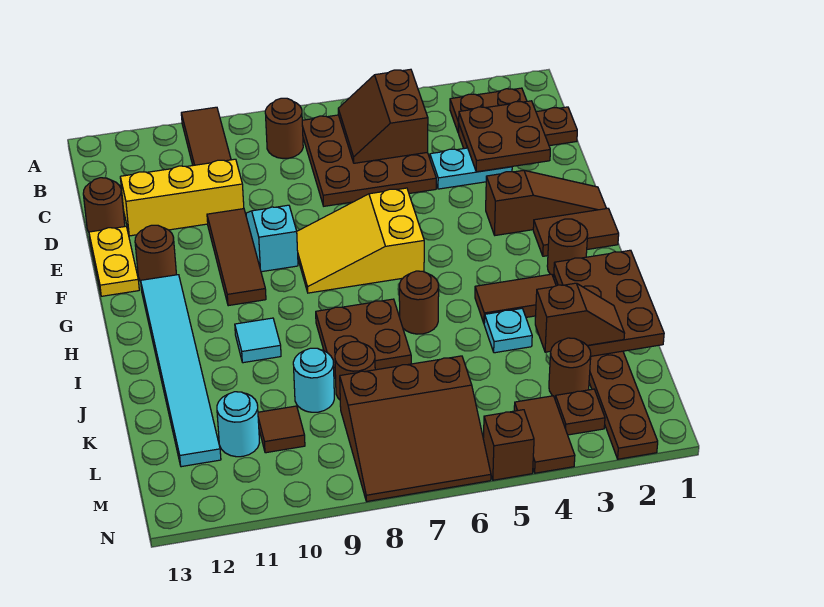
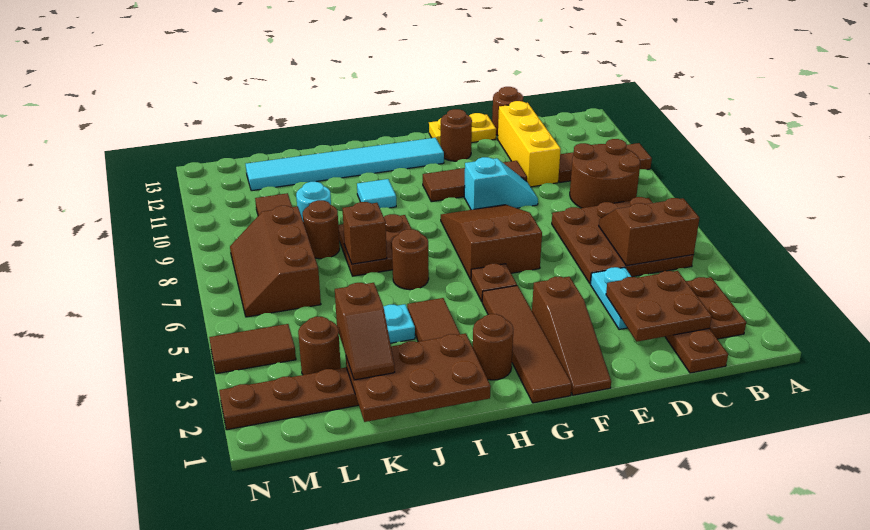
brown round brick B8 level 1 -> brown round brick B8:C9 level 1
yellow slope F6:G8 level 1 top 6 -> brown slope F6:G8 level 1 top 6
brown tile G1:G2 level 1 -> brown tile G1:G4 level 1
brown slope L6:N8 level 1 top L -> brown slope L6:M8 level 1 top L
cyan round brick L11 level 1 -> none
brown plate M3 level 1 -> brown plate G5 level 1
brown brick N5 level 1 -> brown brick J7 level 2

